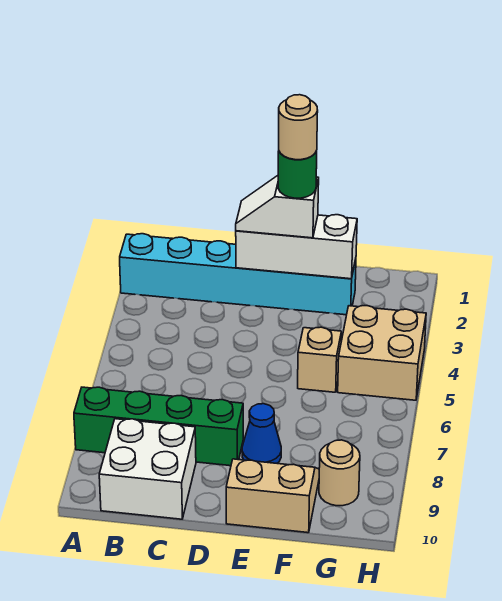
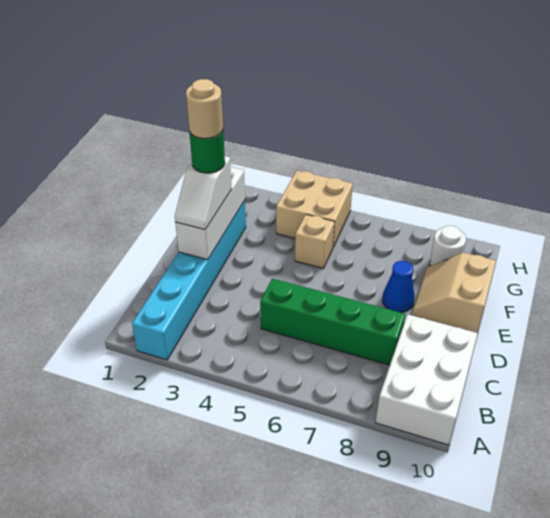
green brick A8:D8 level 1 -> green brick C5:C8 level 1
white brick B9:C10 level 1 -> white brick A9:C10 level 1
tan round brick G9 level 1 -> white round brick G9 level 1

